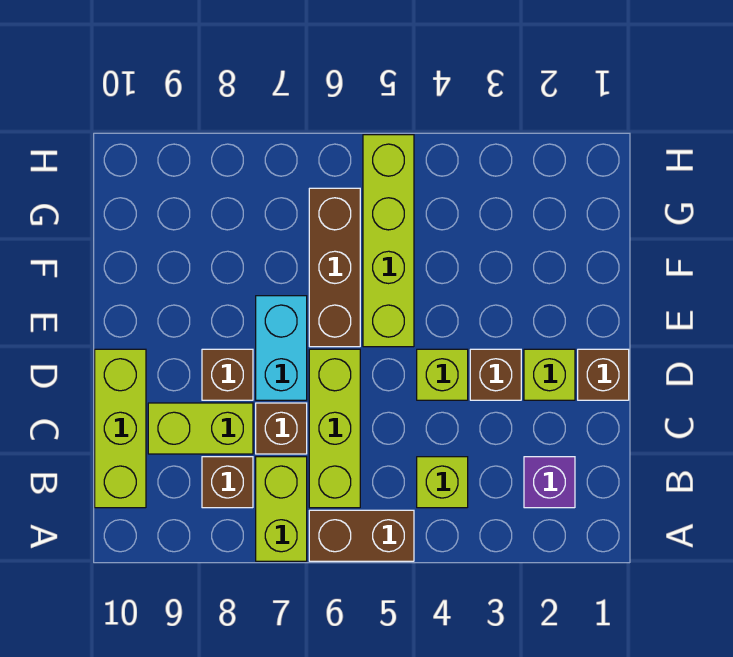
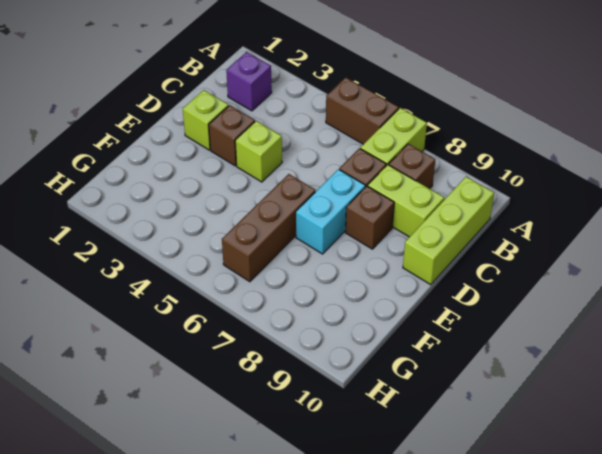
lime brick B4 level 1 -> none
lime brick B6:D6 level 1 -> none
brown brick D1 level 1 -> none
lime brick E5:H5 level 1 -> none

